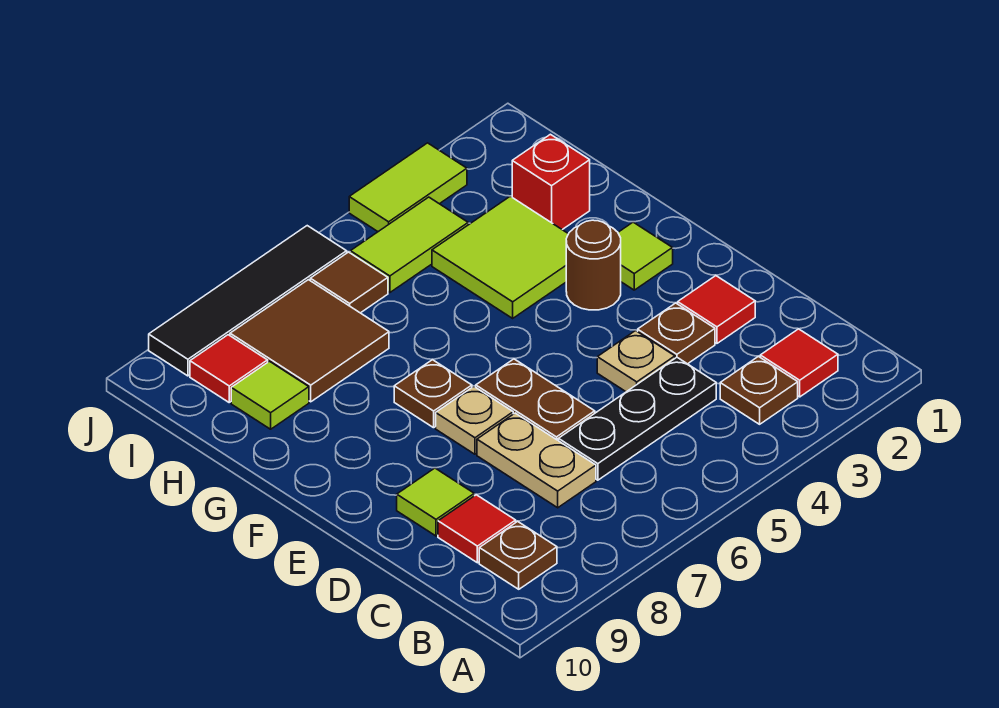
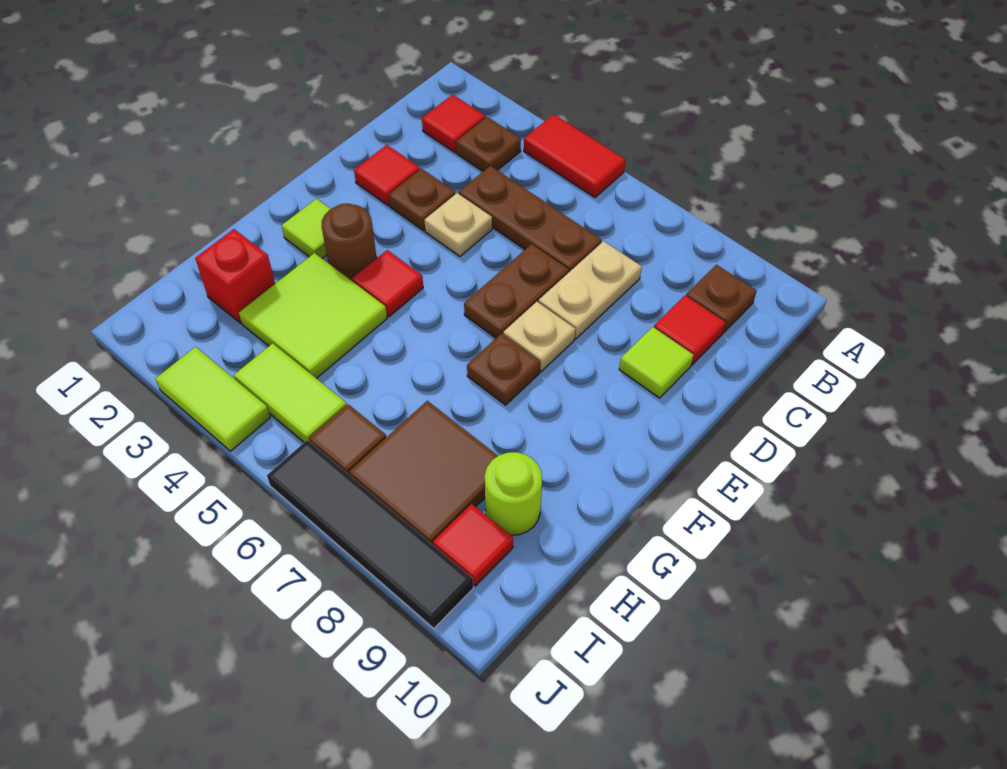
none -> red tile A4:A5 level 1
black plate C4:C6 level 1 -> brown plate C4:C6 level 1
none -> red tile F4 level 1
lime tile H9 level 1 -> lime round brick H9 level 1

